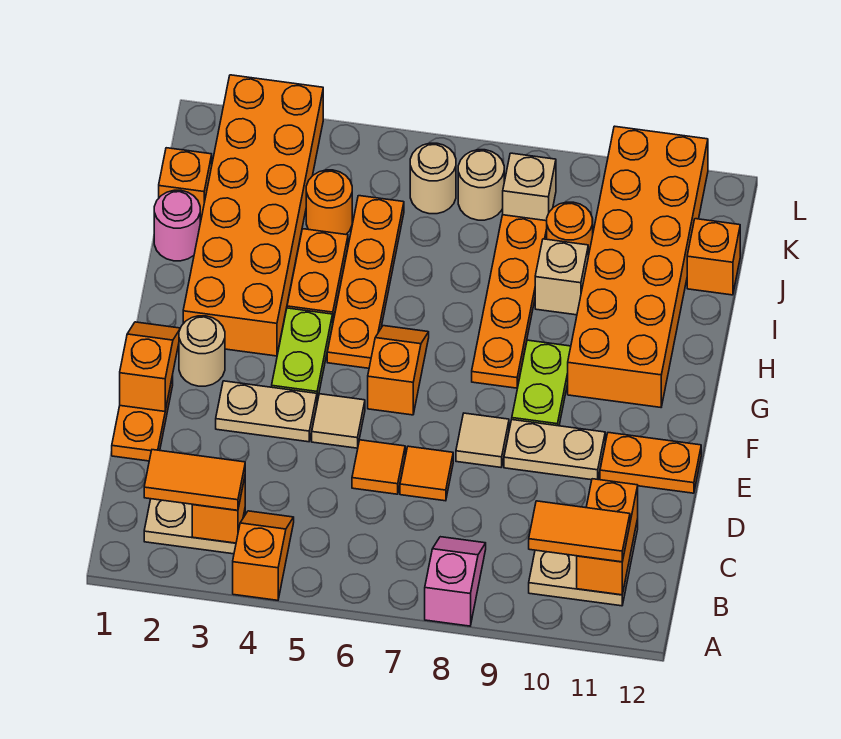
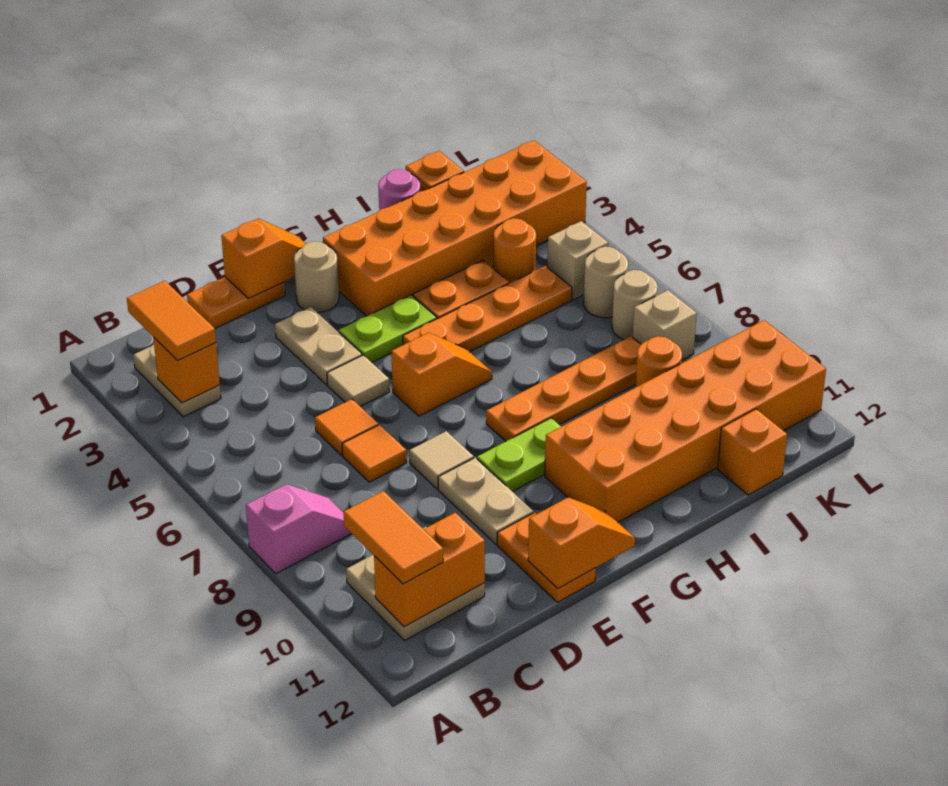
orange slope A4:B4 level 1 top A -> orange slope E12:F12 level 2 top E
tan brick I9 level 1 -> tan brick K5 level 1

